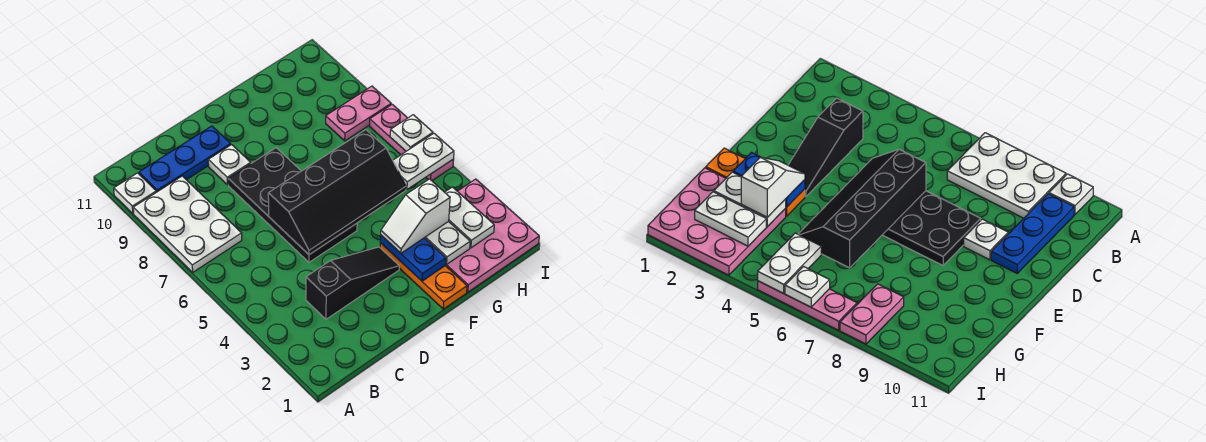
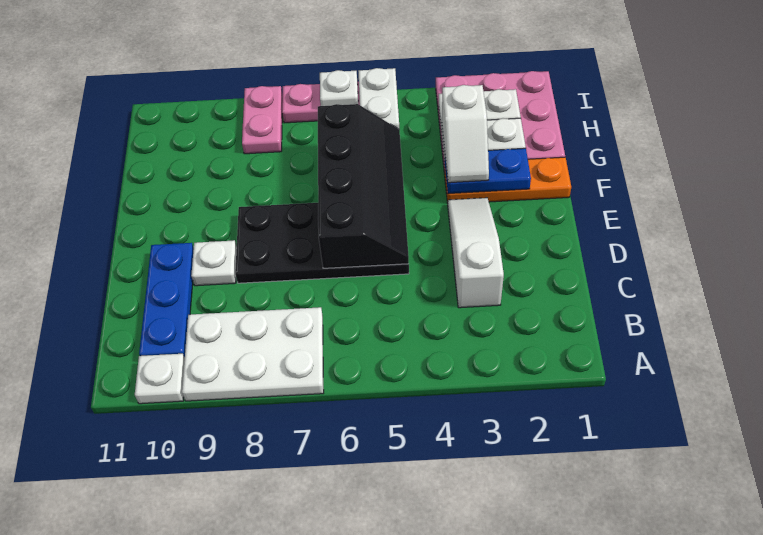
black slope C3:E3 level 1 top C -> white slope C3:E3 level 1 top C

